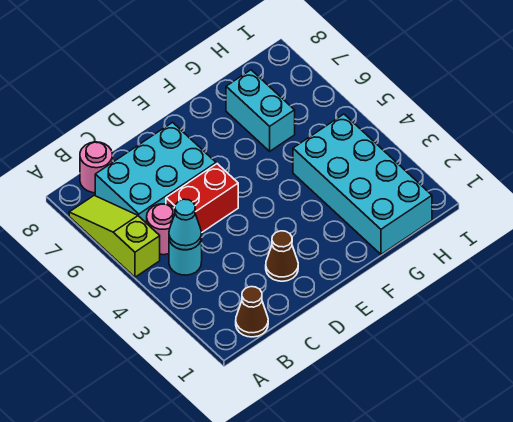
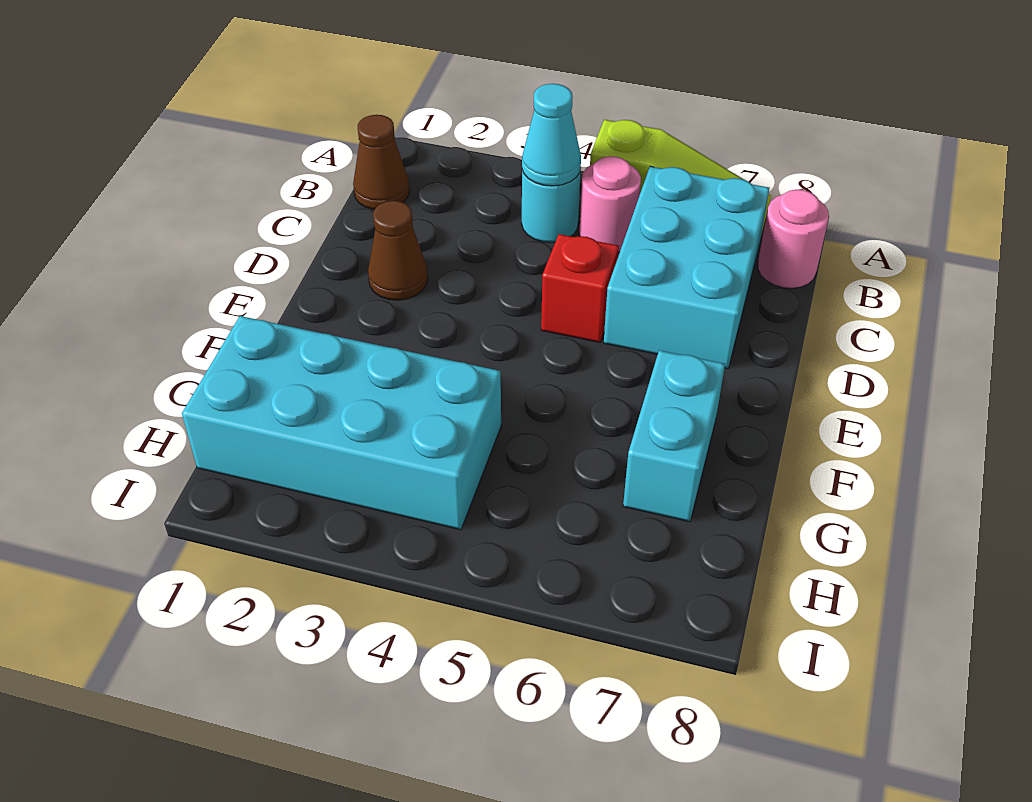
red brick C5:D5 level 1 -> red brick D5 level 1
cyan brick G6:G7 level 1 -> cyan brick F7:G7 level 1

